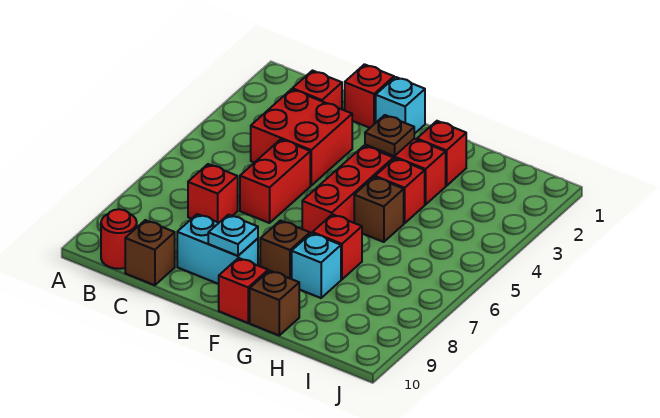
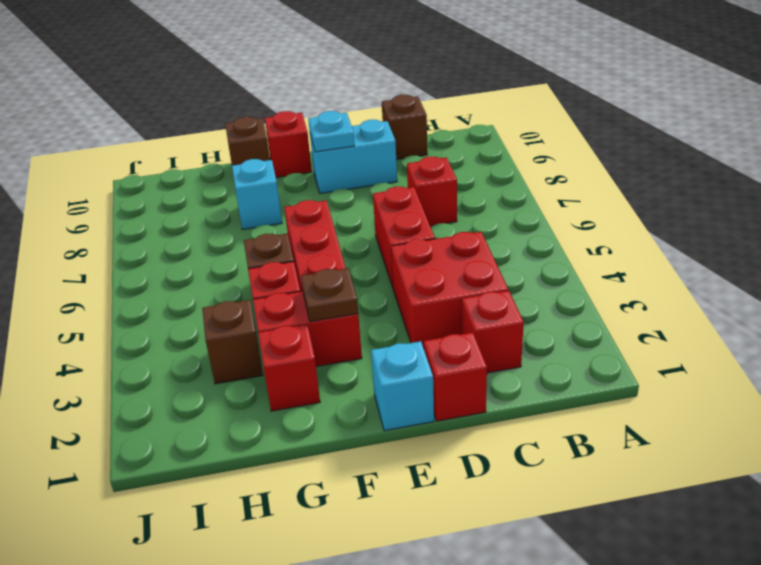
red round brick B10 level 1 -> none
brown brick F8 level 1 -> brown brick H3 level 1
red brick G7 level 1 -> none

